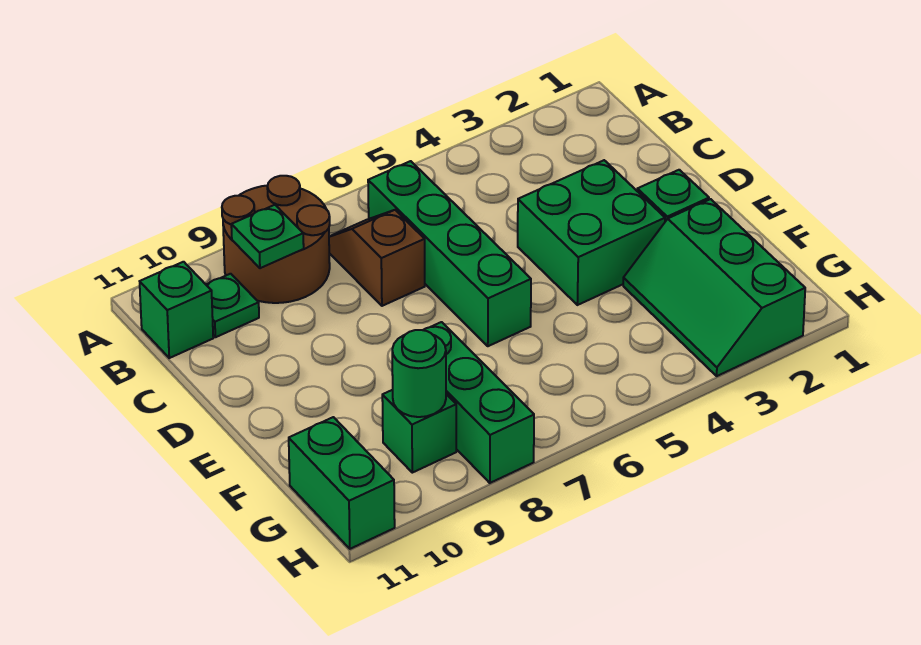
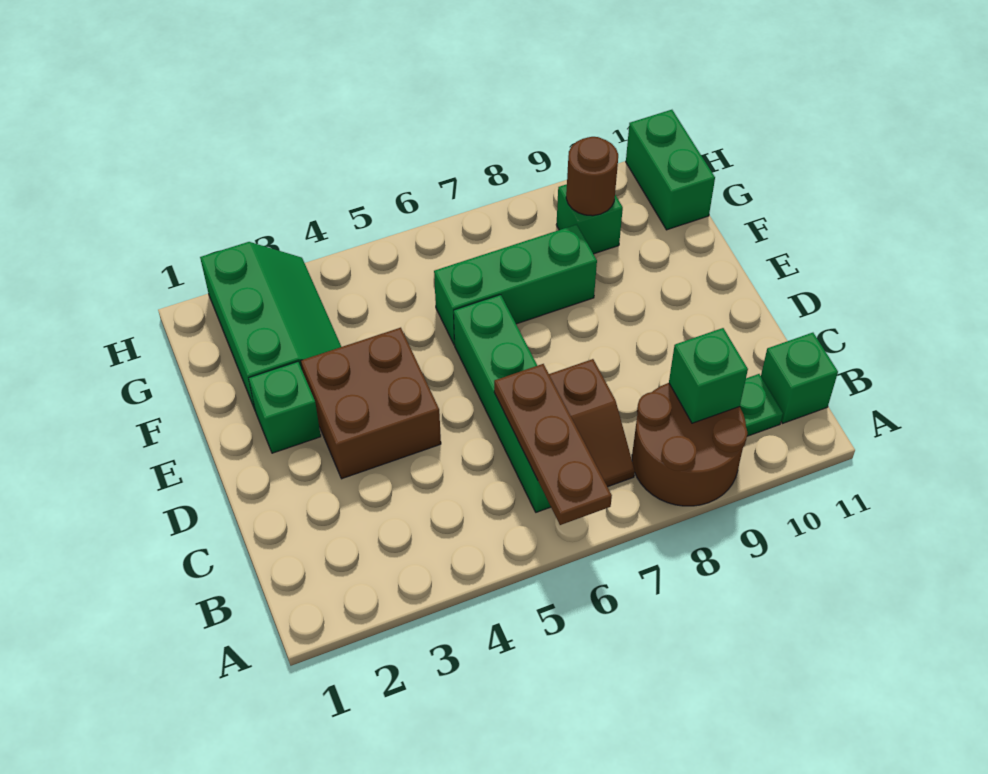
none -> brown plate A6:C6 level 2
green plate B9 level 2 -> green brick B9 level 2
green brick D3:E4 level 1 -> brown brick D3:E4 level 1
green brick F8:H8 level 1 -> green brick F6:F8 level 1
green round brick G9 level 2 -> brown round brick G9 level 2

